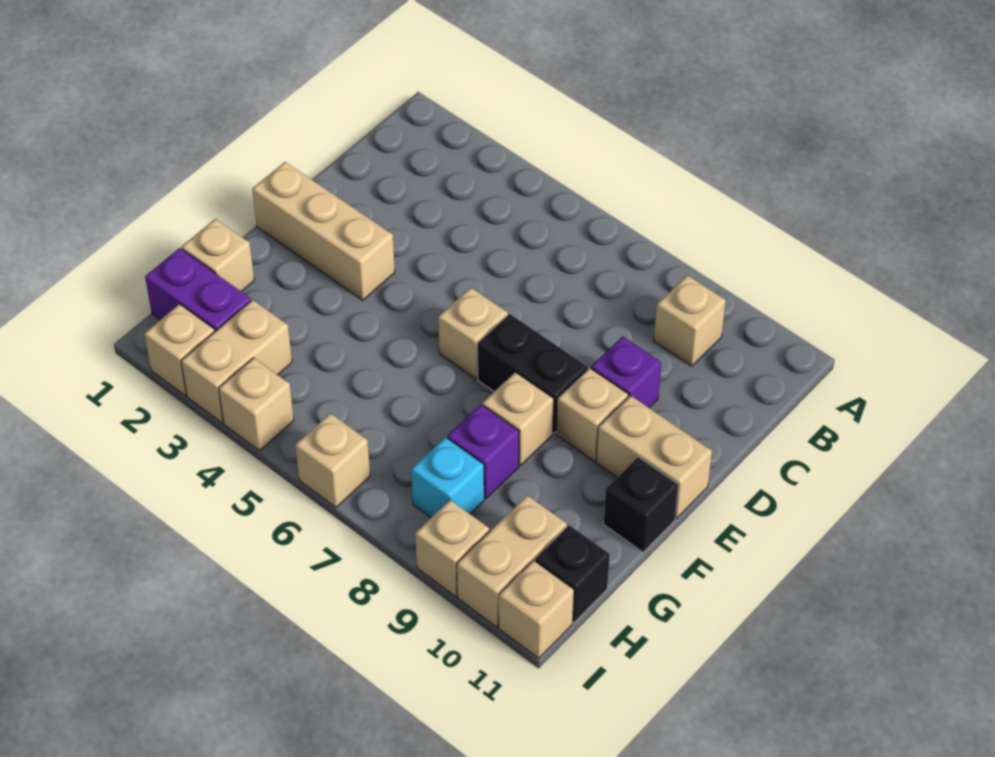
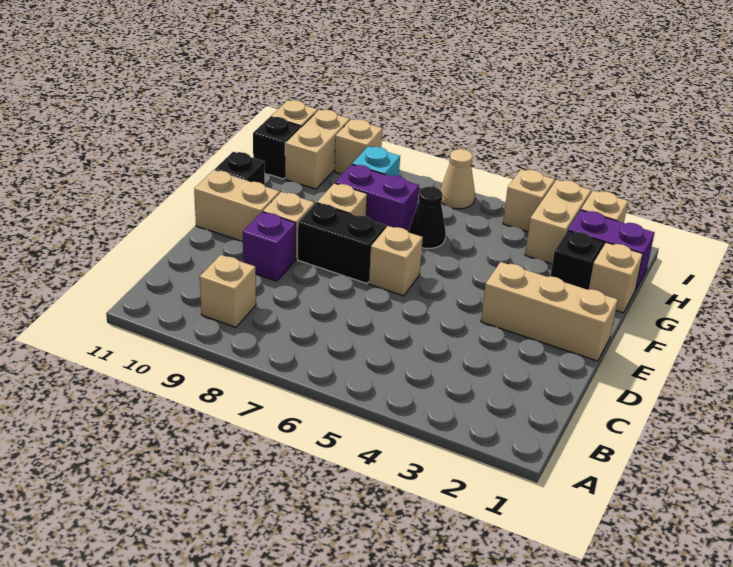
none -> black brick G2 level 1
none -> black cone G6 level 1
purple brick G8 level 1 -> purple brick G7:G8 level 1
tan brick I6 level 1 -> tan cone I6 level 1

